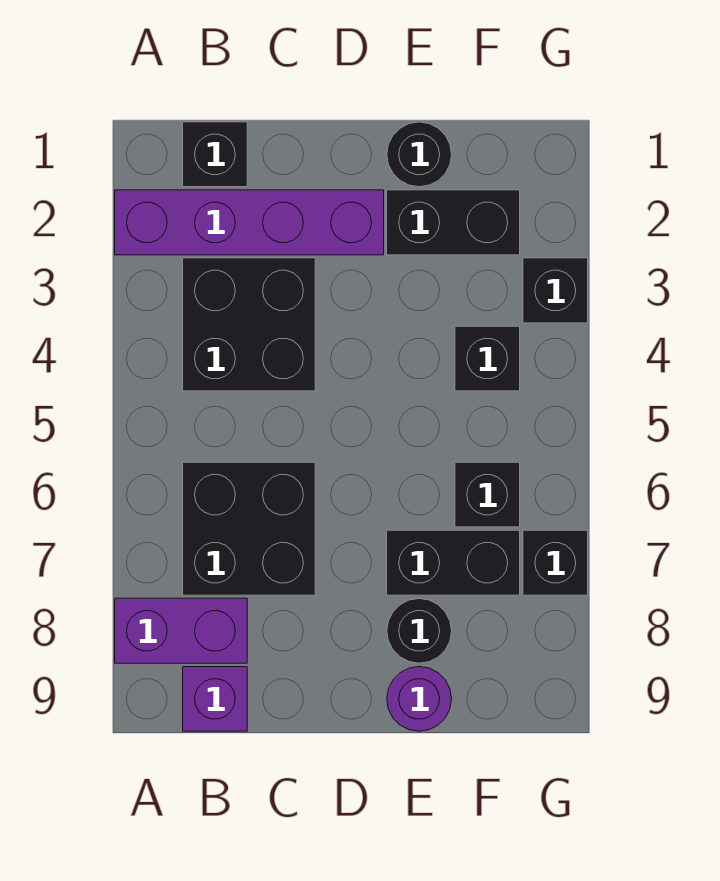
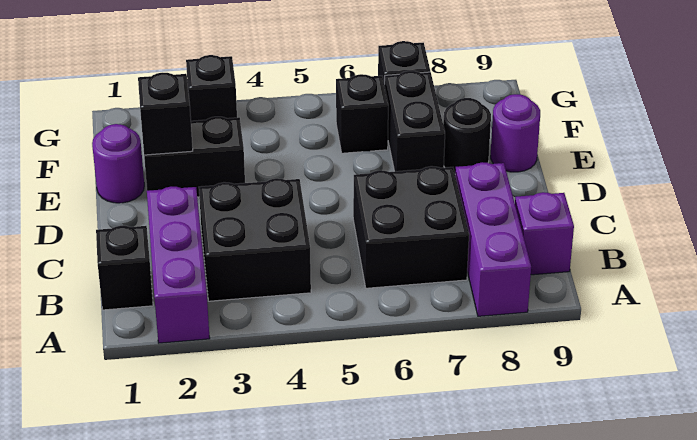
purple brick A2:D2 level 1 -> purple brick A2:C2 level 1
purple brick A8:B8 level 1 -> purple brick A8:C8 level 1
black round brick E1 level 1 -> purple round brick E1 level 1
black brick E2:F2 level 1 -> black brick E2:E3 level 1
black brick F4 level 1 -> black brick E2 level 2

